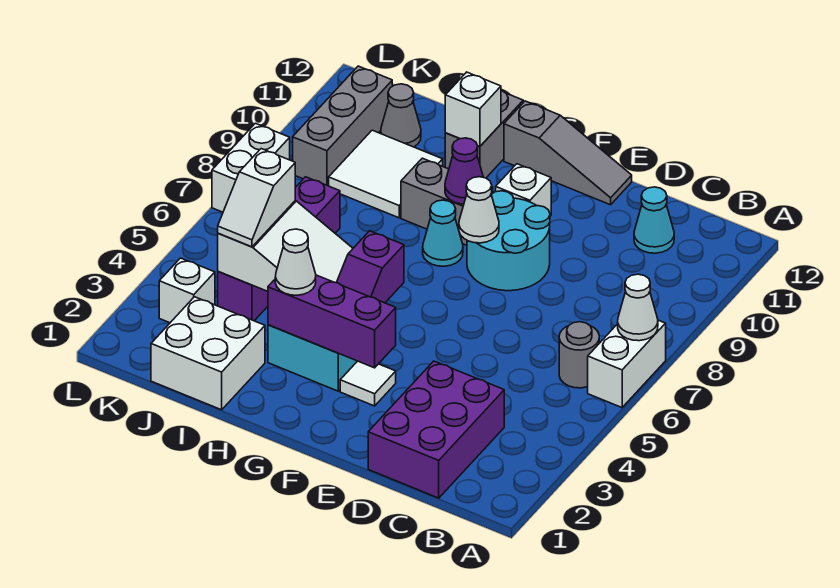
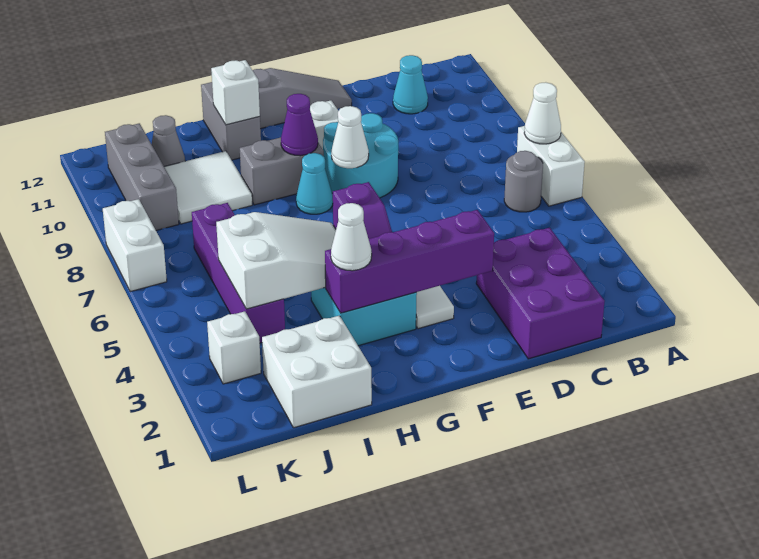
purple brick F3:H3 level 2 -> purple brick E3:H3 level 2
white slope J4:J5 level 3 top 5 -> none

